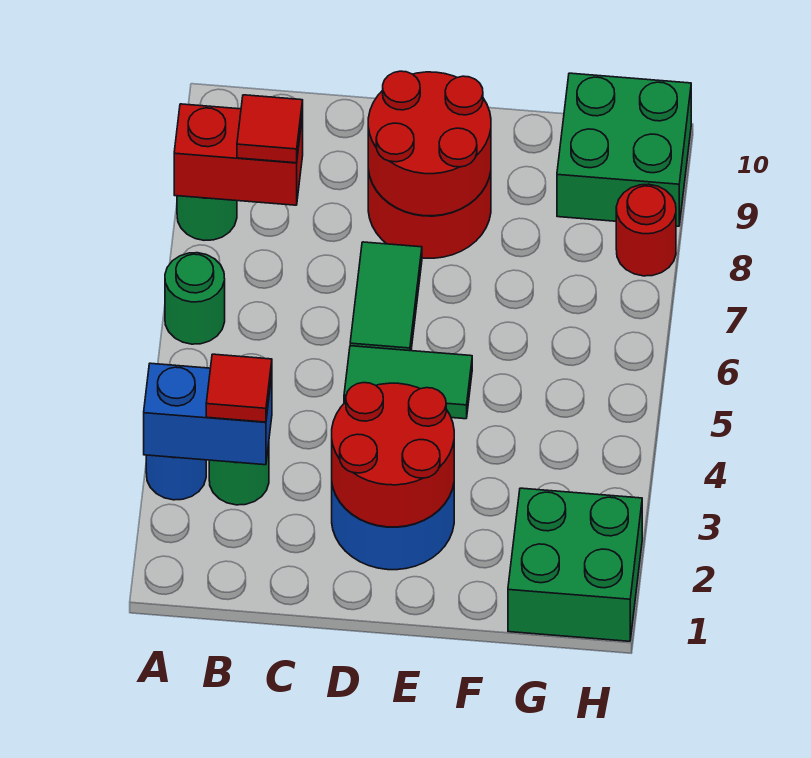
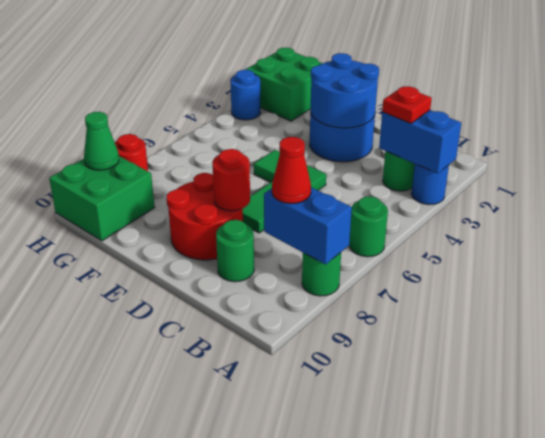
red brick A8:B8 level 2 -> blue brick A8:B8 level 2
red tile B3 level 3 -> red plate B3 level 3
red tile B8 level 3 -> red cone B8 level 3
none -> green round brick C9 level 1
red round brick D2:E3 level 2 -> blue round brick D2:E3 level 2
red round brick D8:E9 level 2 -> red round brick D8 level 2
none -> blue round brick H3 level 1
none -> green cone H9 level 2

